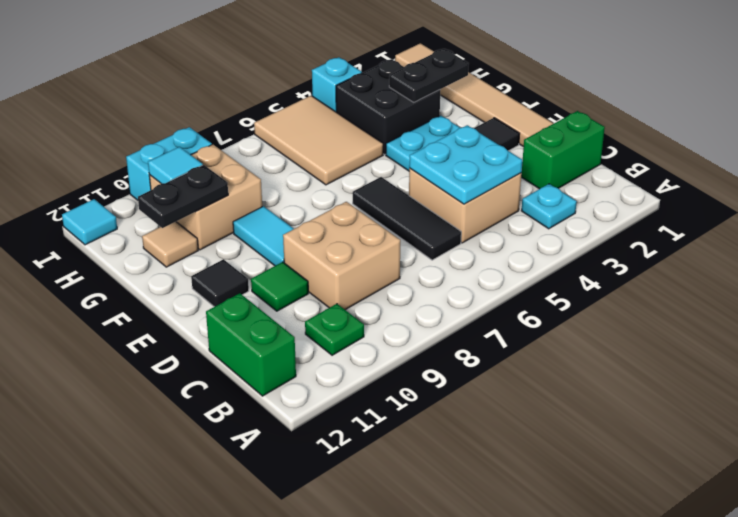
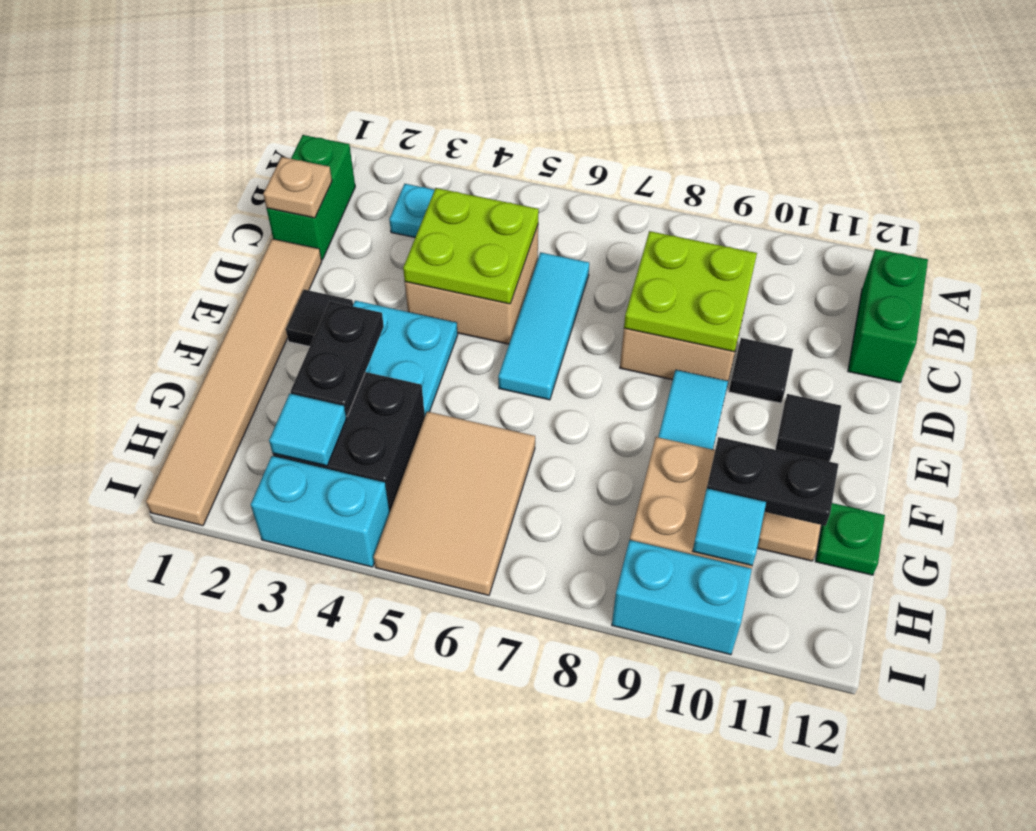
green plate B10 level 1 -> green plate G12 level 1
green brick C1:C2 level 1 -> green brick B1:C1 level 1
none -> tan plate C1 level 2
cyan plate C4:D5 level 2 -> lime plate C4:D5 level 2
black tile C6:E6 level 1 -> cyan tile C6:E6 level 1
none -> lime plate C8:D9 level 2
green tile D10 level 1 -> black tile D10 level 1
black plate G2:G3 level 2 -> black plate F3:G3 level 2
cyan brick I4 level 1 -> cyan brick I3:I4 level 1
cyan tile I12 level 1 -> cyan tile H3 level 2

